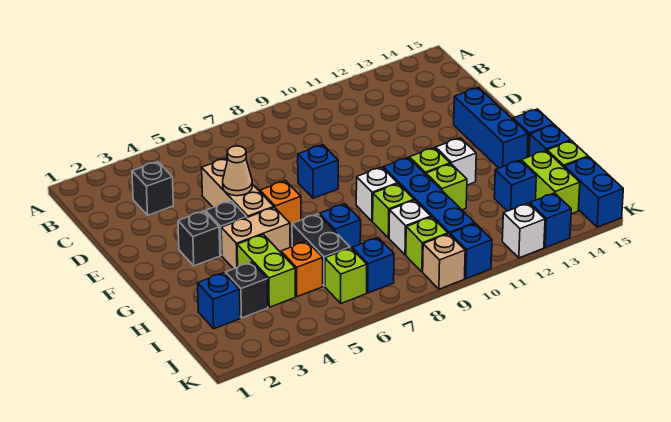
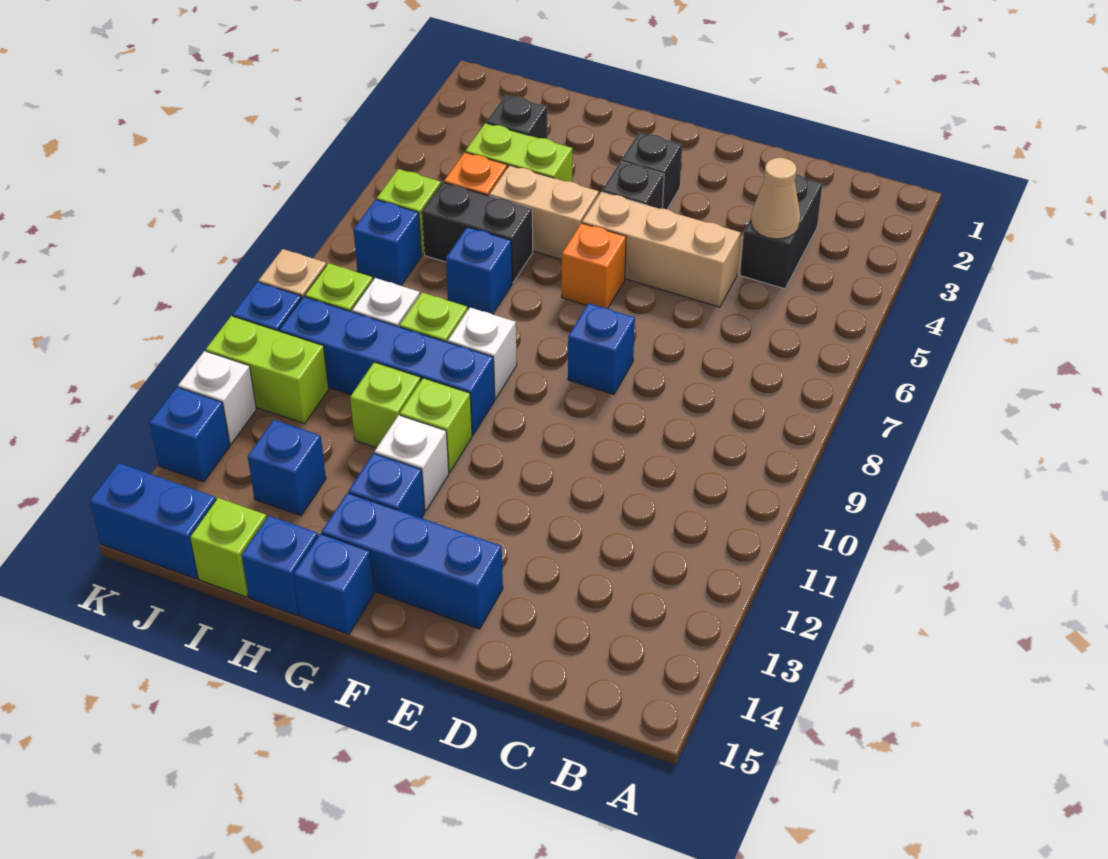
black brick C3 level 1 -> black brick C3:C4 level 1
tan cone E5 level 2 -> tan cone C4 level 2
tan brick G4:G5 level 1 -> tan brick G5:H5 level 1
blue brick I2 level 1 -> blue brick G13 level 1
lime brick I14:J14 level 1 -> lime brick J11:K11 level 1

